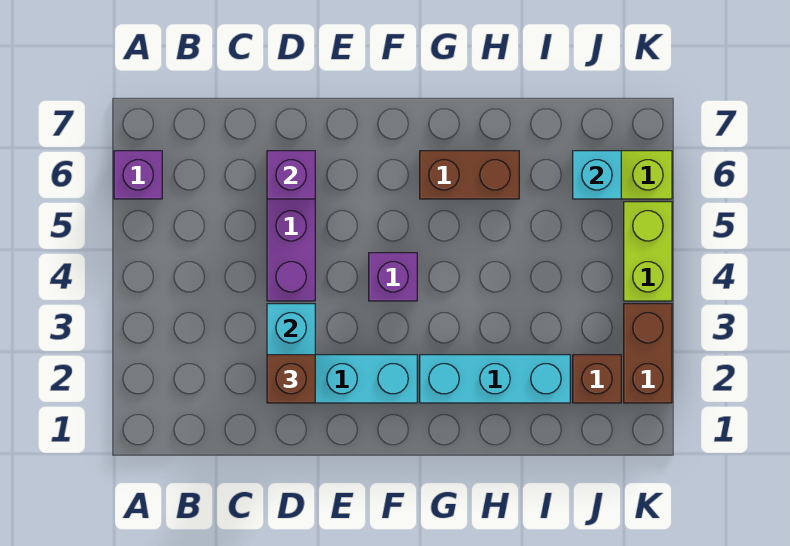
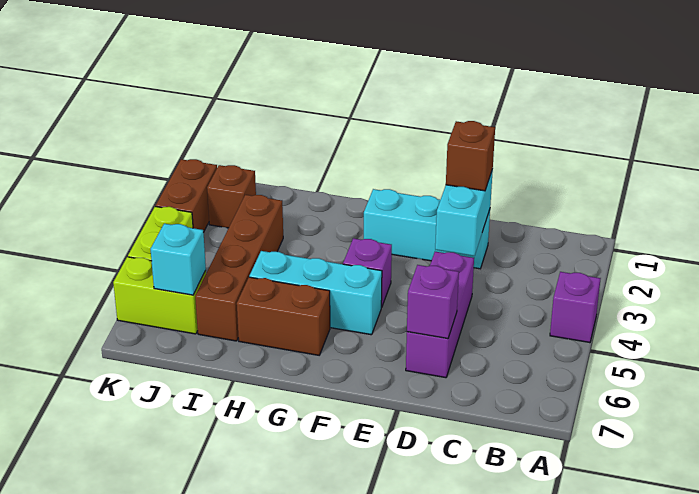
purple brick A6 level 1 -> purple brick A4 level 1
cyan brick G2:I2 level 1 -> cyan brick F5:H5 level 1
none -> brown brick I3:I6 level 1

